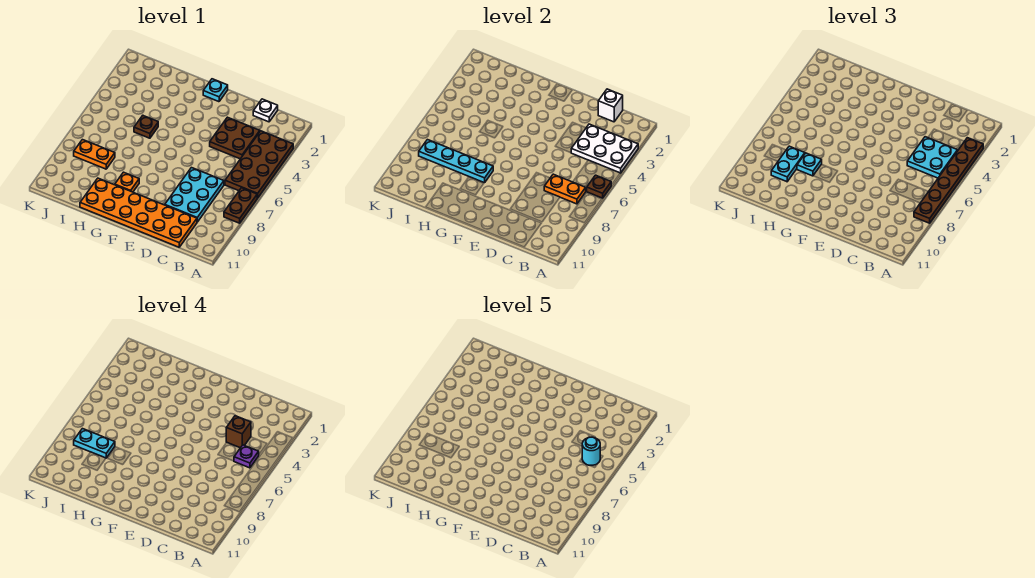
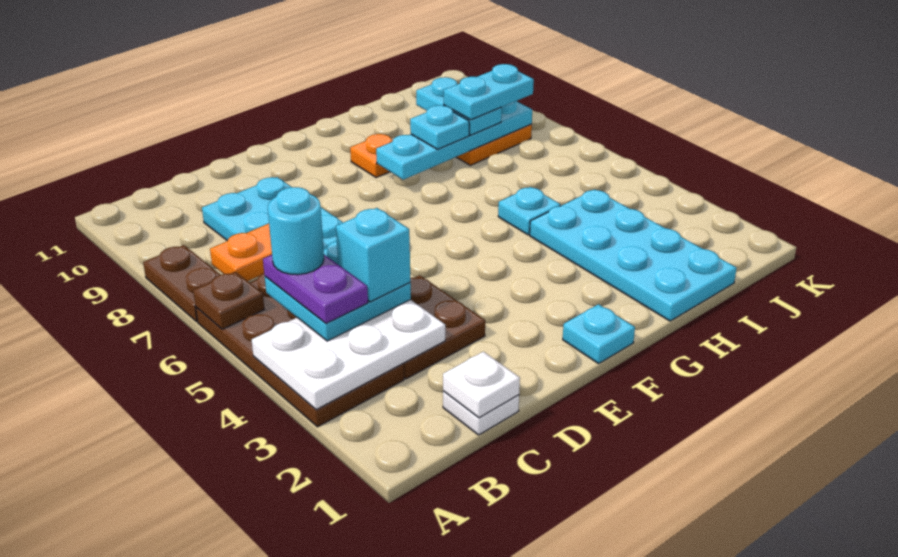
brown plate A3:A8 level 3 -> none
purple plate B5 level 4 -> purple plate B4:B5 level 4
white brick C1 level 2 -> white plate C1 level 2
brown brick C4 level 4 -> cyan brick C4 level 4
orange plate C10:H11 level 1 -> none
none -> cyan plate H1:I4 level 1
brown plate H5 level 1 -> cyan plate H5 level 1

